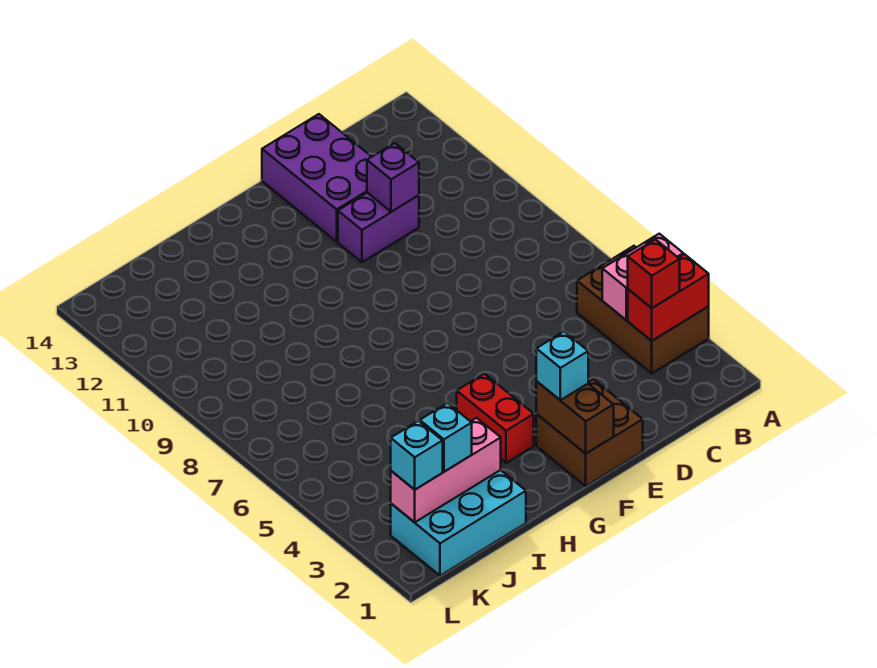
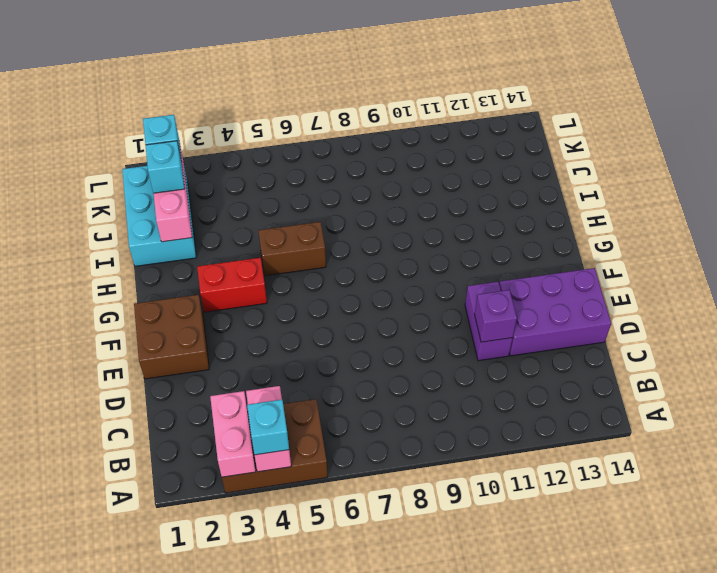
red brick A3:B3 level 2 -> pink brick A3:B3 level 2
red brick B3 level 3 -> none
brown brick F1:F2 level 2 -> brown brick H5:H6 level 1
cyan brick F2 level 3 -> cyan brick A4 level 3

